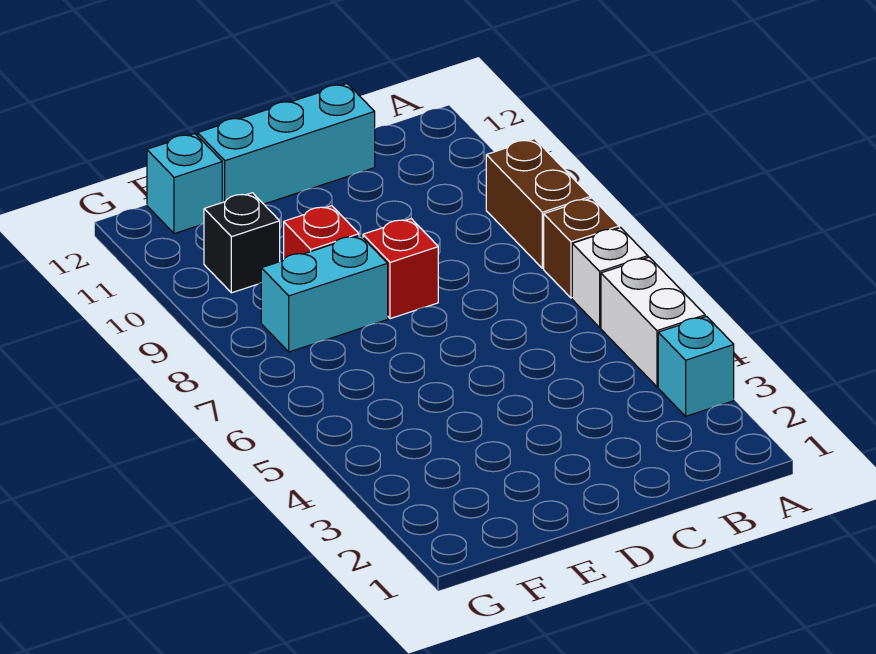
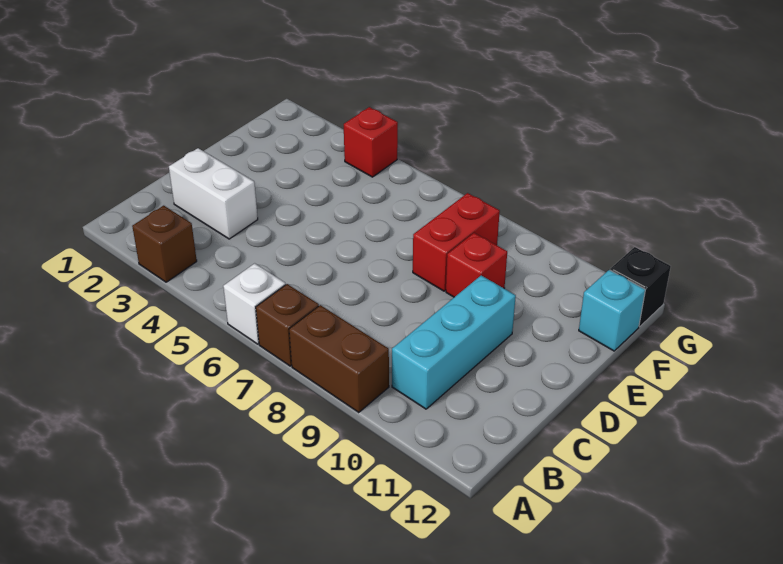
cyan brick A3 level 1 -> brown brick A3 level 1
white brick A4:A5 level 1 -> white brick C2:C3 level 1
cyan brick C12:E12 level 1 -> cyan brick B10:D10 level 1
red brick D8 level 1 -> red brick G4 level 1
cyan brick E8:F8 level 1 -> red brick E8:F8 level 1
black brick F10 level 1 -> black brick G12 level 1

